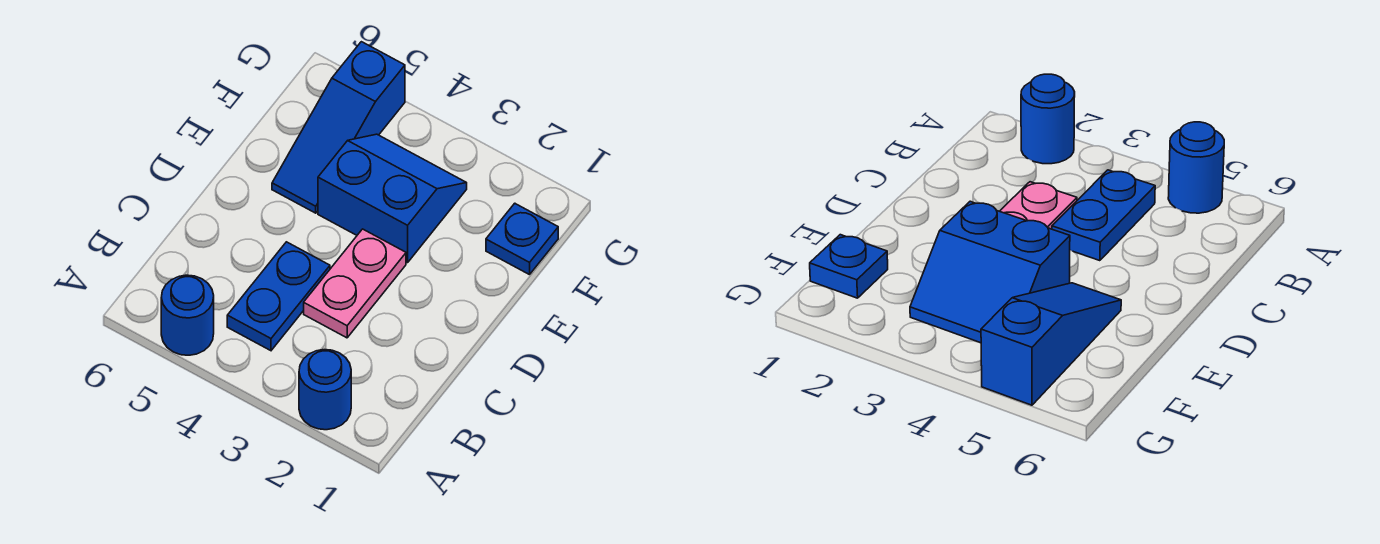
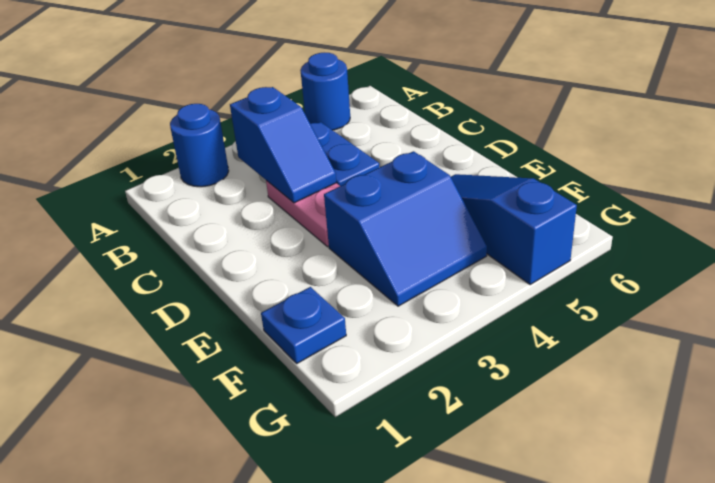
none -> blue slope B3:C3 level 2 top B

